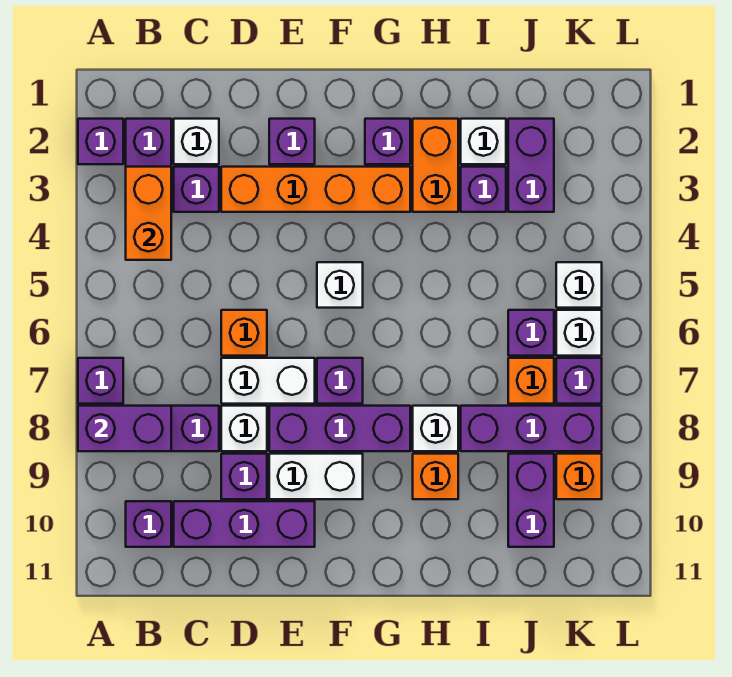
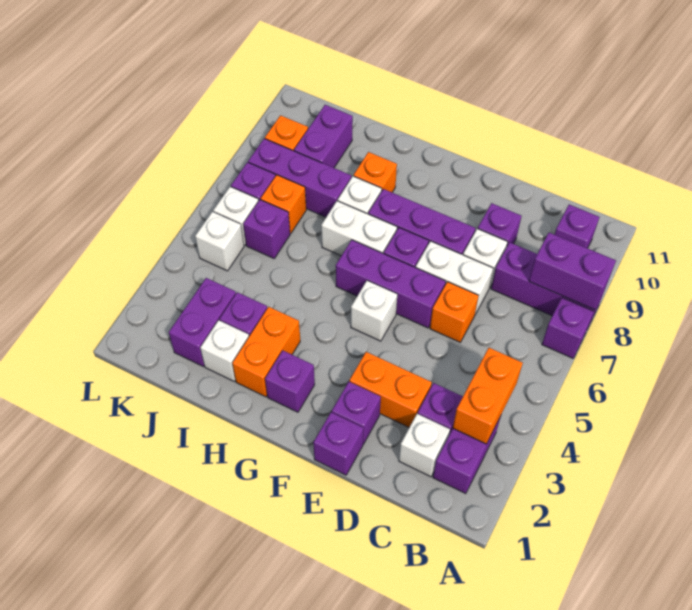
purple brick A2 level 1 -> purple brick E1 level 1
purple brick C10:E10 level 1 -> purple brick E6:G6 level 1
orange brick D3:G3 level 1 -> orange brick D3:E3 level 1
white brick E9:F9 level 1 -> white brick G7:H7 level 1

